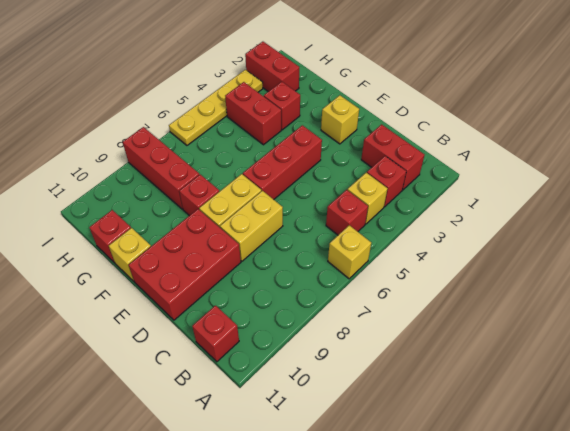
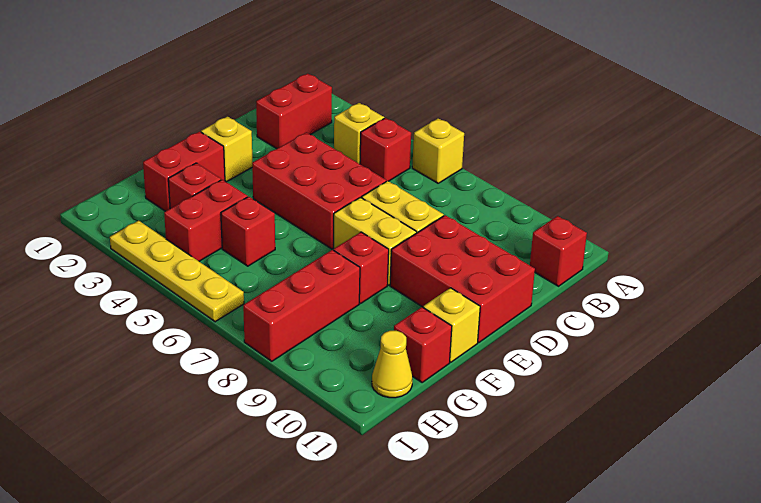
red brick B3 level 1 -> red brick G5 level 1
red brick E4:E6 level 1 -> red brick D4:E6 level 1
red brick H2:I2 level 1 -> red brick F2:G2 level 1
none -> yellow cone H11 level 1

